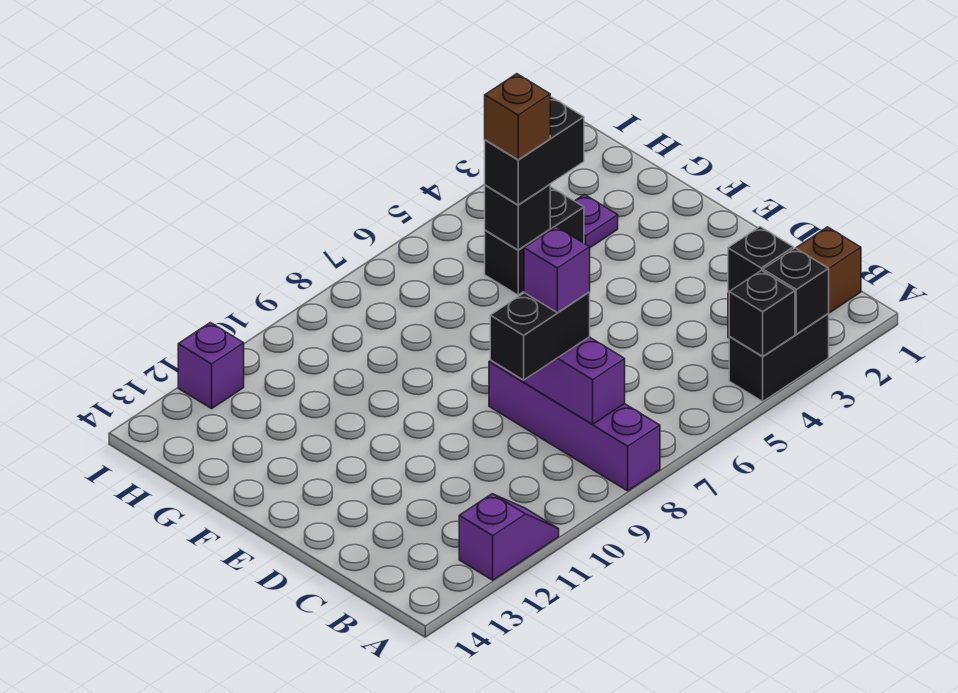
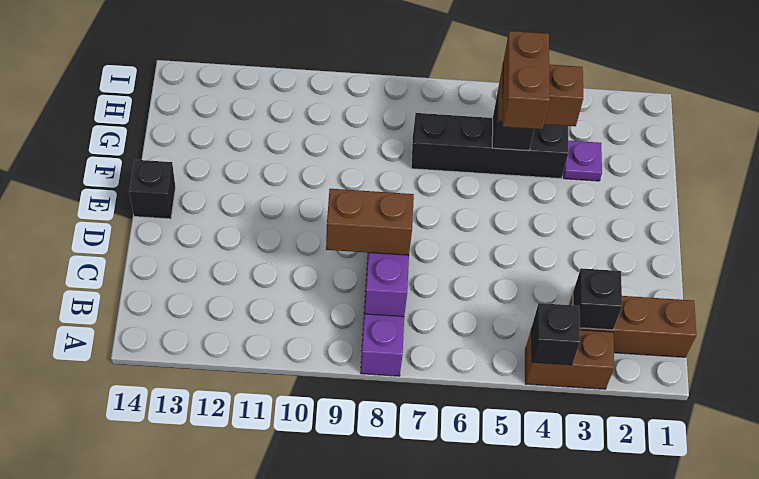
black brick A3:A4 level 1 -> brown brick A3:A4 level 1
black brick A3 level 2 -> black brick E14 level 1
purple slope A11:A12 level 1 top 12 -> none
black brick C8:C9 level 3 -> brown brick C8:C9 level 3
purple brick C8 level 4 -> none
black brick G4:G5 level 1 -> black brick G4:G7 level 1
black brick G4:G5 level 3 -> brown brick G4:G5 level 3
brown brick G5 level 4 -> brown brick F5:G5 level 4
purple brick I12 level 1 -> none

